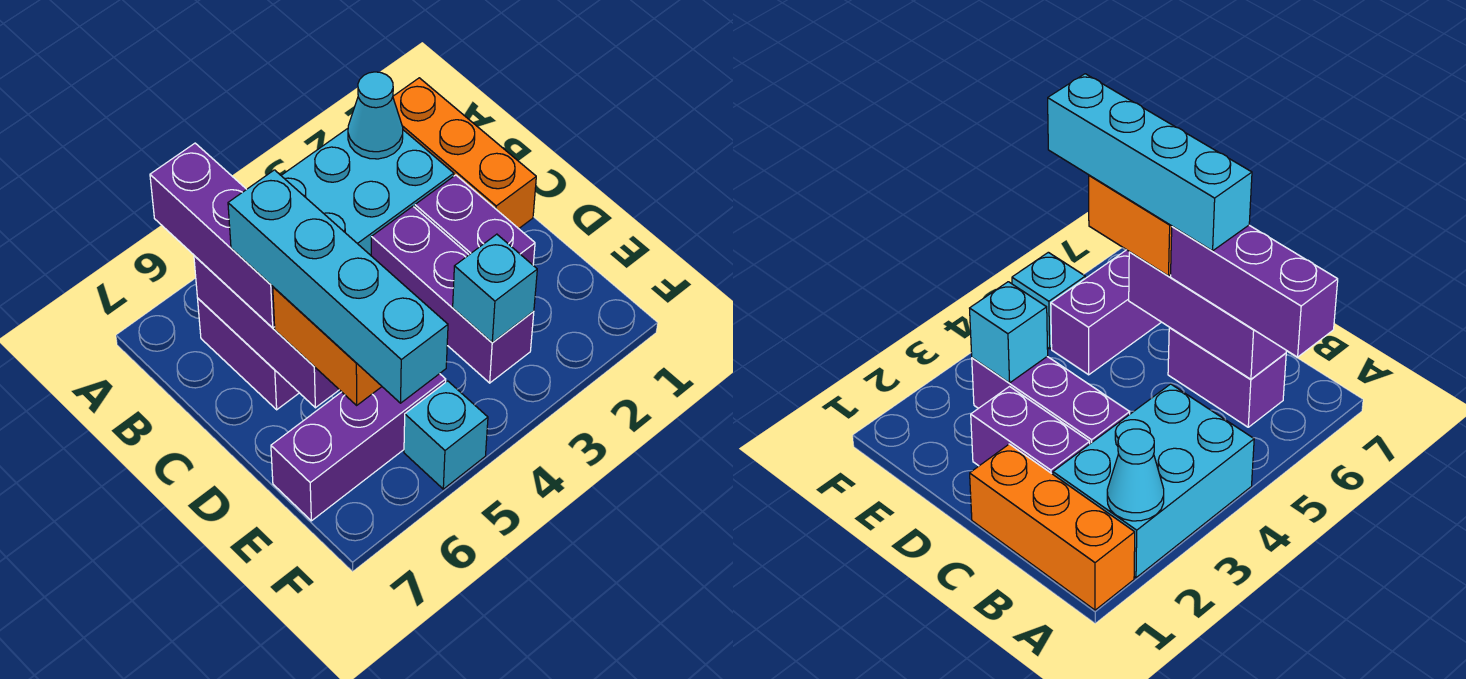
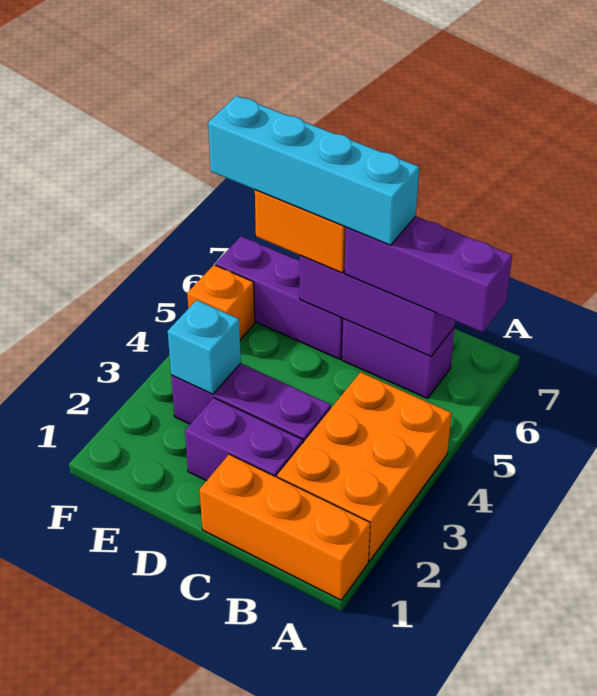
cyan brick A2:B4 level 1 -> orange brick A2:B4 level 1
cyan cone A2 level 2 -> none
purple brick E5:E7 level 1 -> purple brick D6:F6 level 1
cyan brick F5 level 1 -> orange brick F5 level 1

